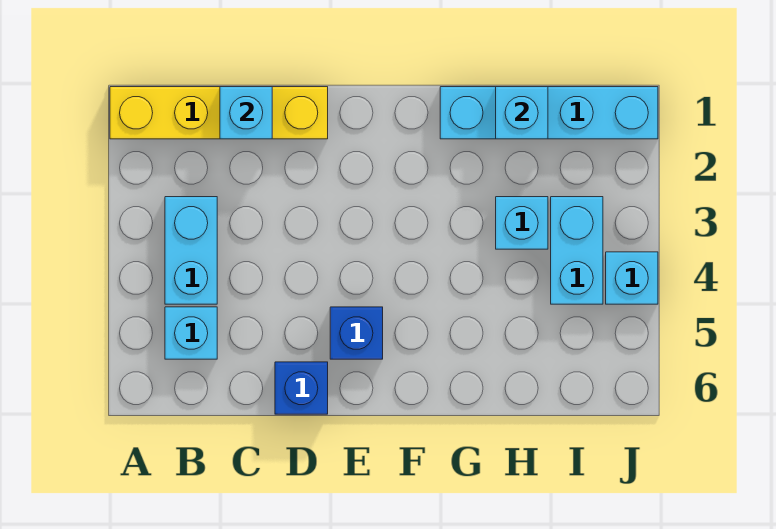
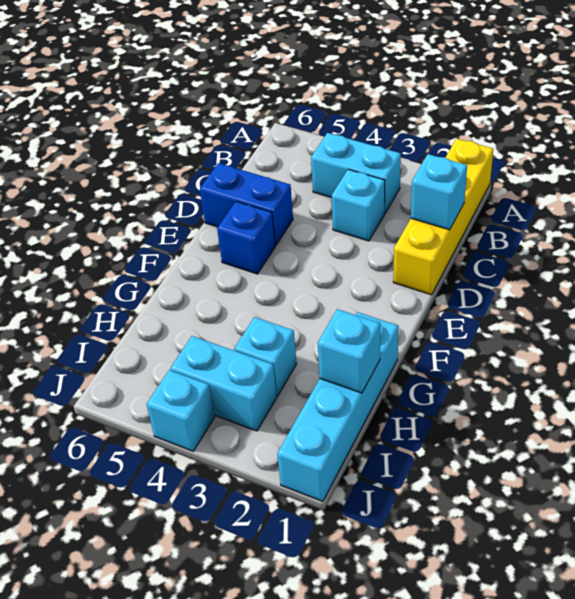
cyan brick B5 level 1 -> cyan brick C3 level 1
blue brick D6 level 1 -> blue brick D5:D6 level 1

